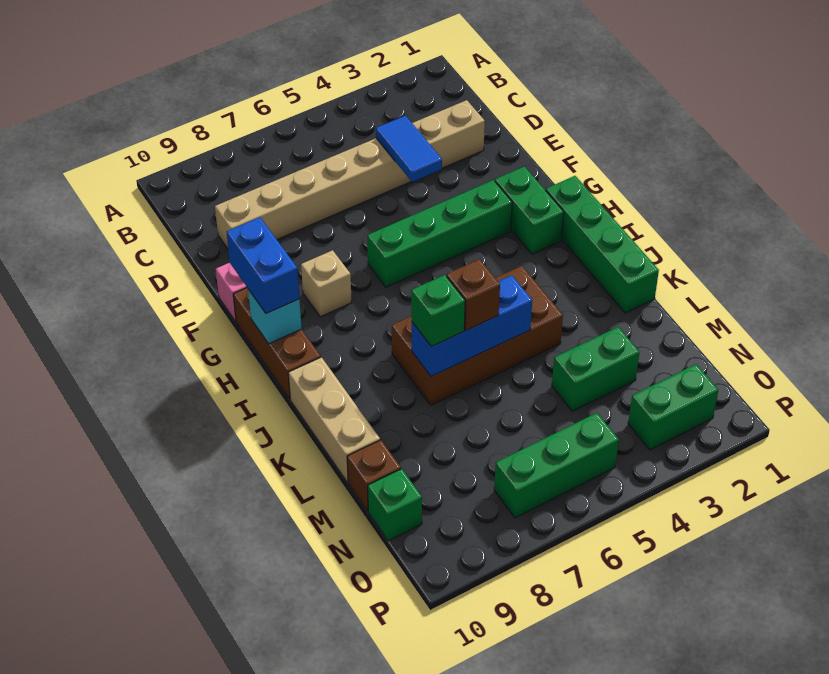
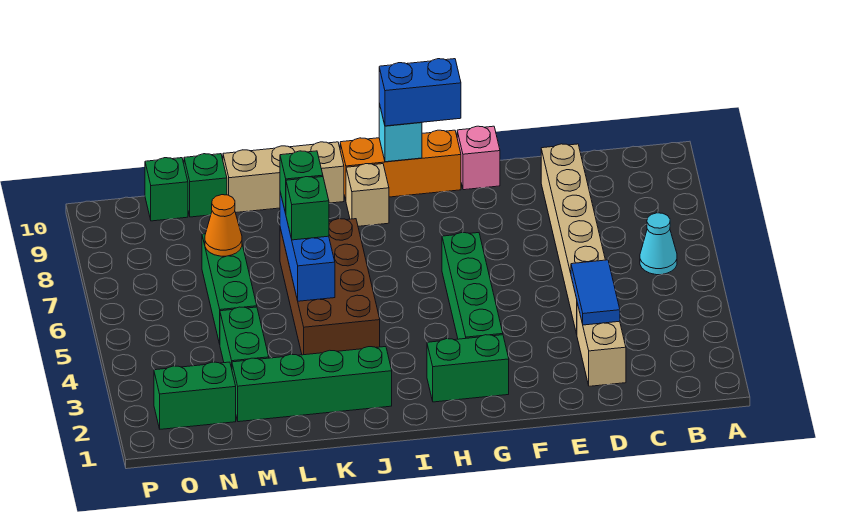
none -> cyan cone B6 level 1
blue tile D4:E4 level 2 -> blue tile D3:D4 level 2
tan brick G8 level 1 -> tan brick I9 level 1
brown brick G10:I10 level 1 -> orange brick G10:I10 level 1
green brick H1:K1 level 1 -> green brick J2:M2 level 1
brown brick K6 level 3 -> green brick K6 level 3
none -> orange cone M7 level 2
brown brick M10 level 1 -> green brick M10 level 1
green brick O2:O3 level 1 -> green brick N2:O2 level 1
green brick O5:O7 level 1 -> green brick M5:M7 level 1

